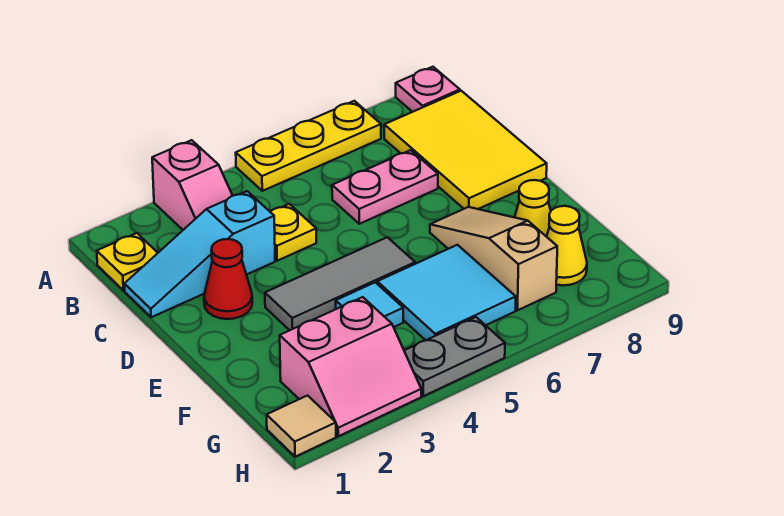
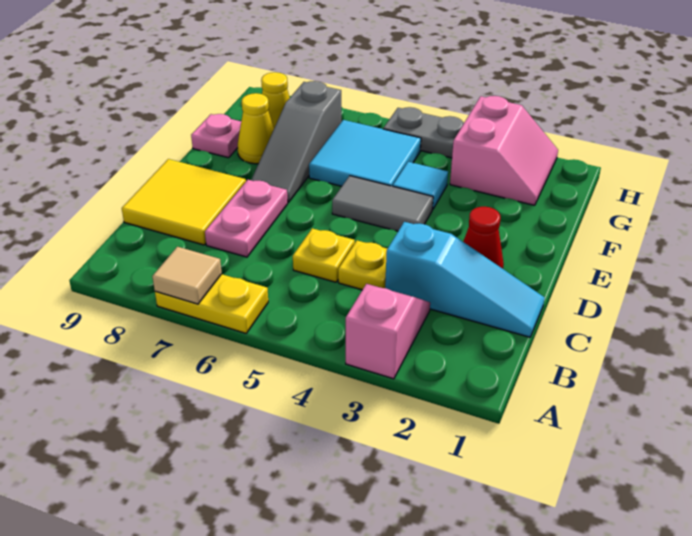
yellow plate A5:A7 level 1 -> yellow plate A6:A7 level 1
pink plate A9 level 1 -> pink plate F9 level 1
yellow plate B1 level 1 -> yellow plate C5 level 1
yellow tile B8:D9 level 1 -> yellow tile C8:D9 level 1
pink plate C6:C7 level 1 -> pink plate C7:D7 level 1
grey tile E3:E5 level 1 -> grey tile E4:E5 level 1
tan slope E7:G7 level 1 top G -> grey slope E7:G7 level 1 top G
pink slope G2:H3 level 1 top G -> pink slope G2:H3 level 1 top 3
tan tile H1 level 1 -> tan tile A7 level 2

